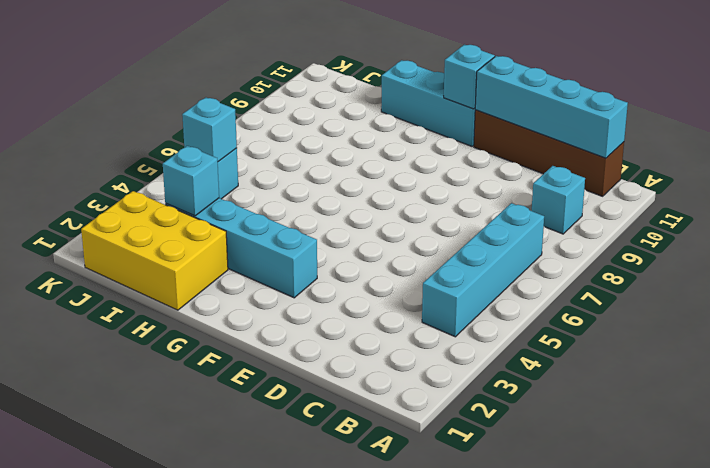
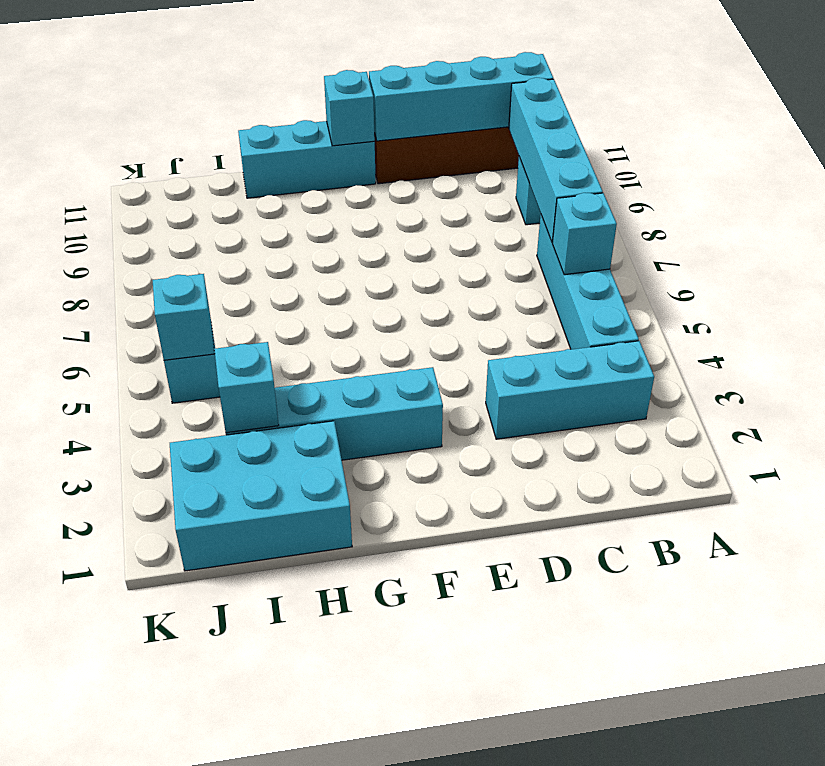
none -> cyan brick B3:D3 level 1
none -> cyan brick B6 level 2
none -> cyan brick B7:B10 level 2
yellow brick H1:J2 level 1 -> cyan brick H1:J2 level 1

